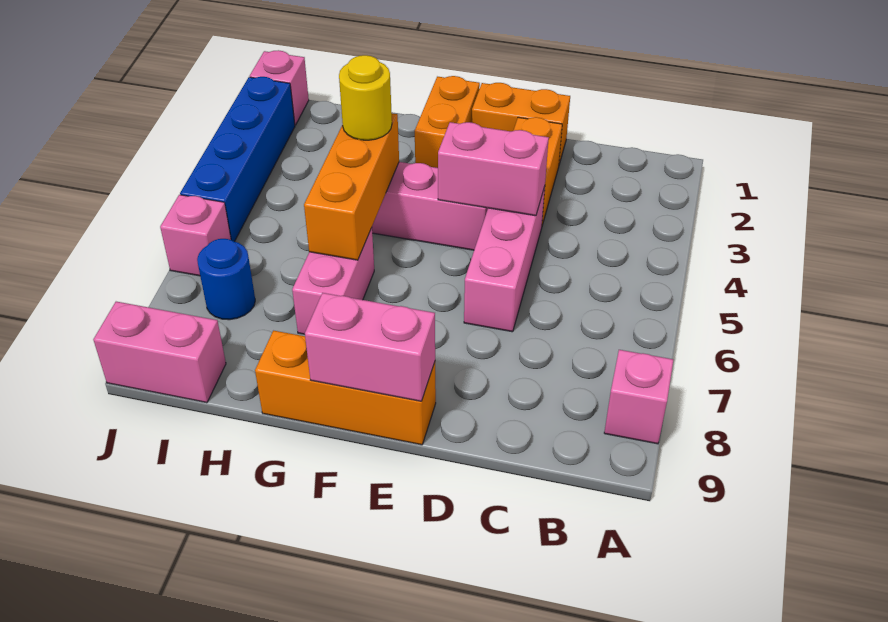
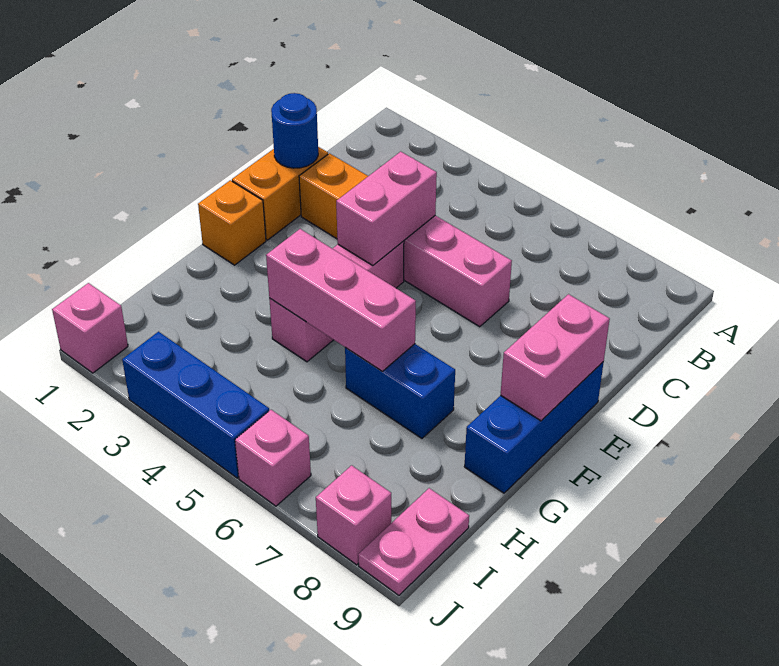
pink brick A8 level 1 -> pink brick J8 level 1
orange brick E9:G9 level 1 -> blue brick E9:G9 level 1
orange brick F1:F2 level 1 -> orange brick F1 level 1
orange brick G4:G6 level 2 -> pink brick G4:G6 level 2
yellow round brick G4 level 3 -> none
pink brick G6:G7 level 1 -> blue brick G6:G7 level 1
blue round brick I7 level 1 -> blue round brick D1 level 2
pink brick I9:J9 level 1 -> pink plate I9:J9 level 1
blue brick J2:J5 level 1 -> blue brick J3:J5 level 1

